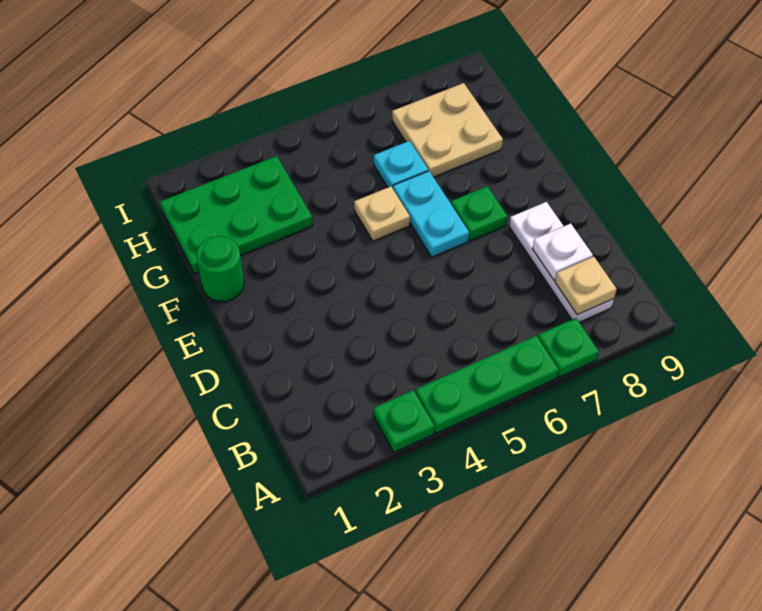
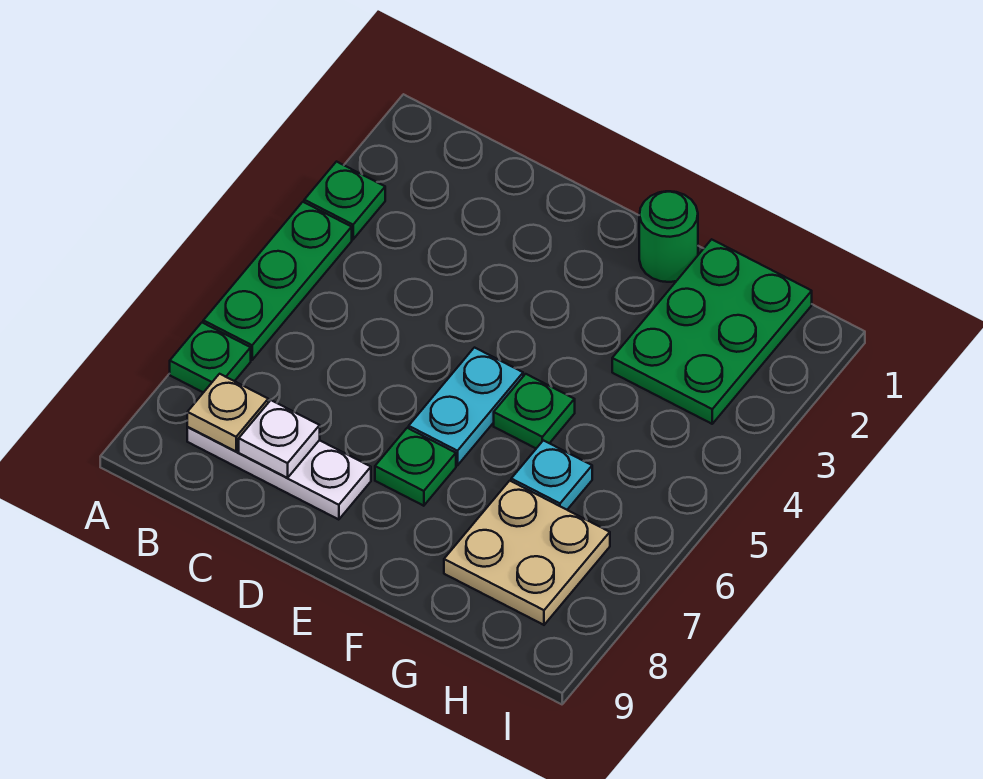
cyan plate E6:F6 level 1 -> cyan plate E5:E6 level 1
tan plate F5 level 1 -> green plate F5 level 1

